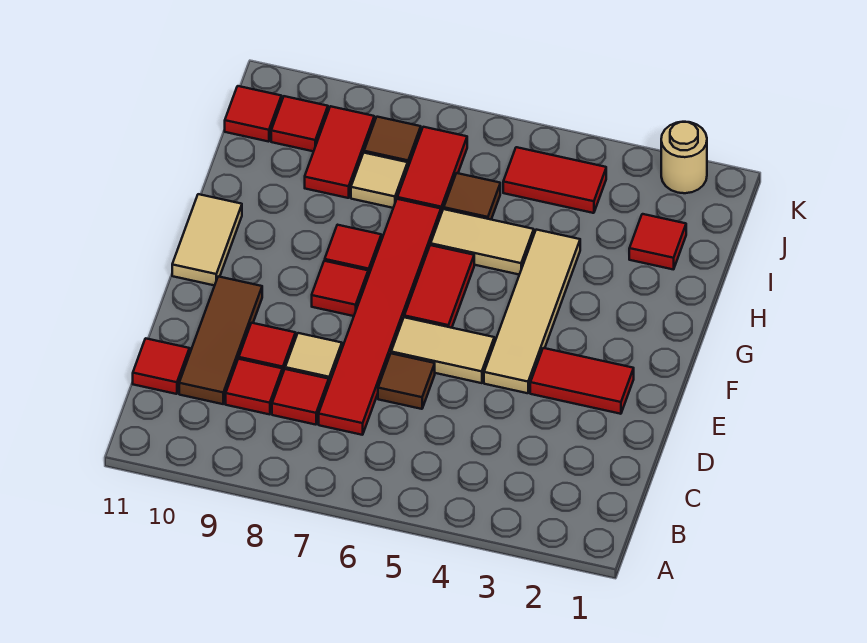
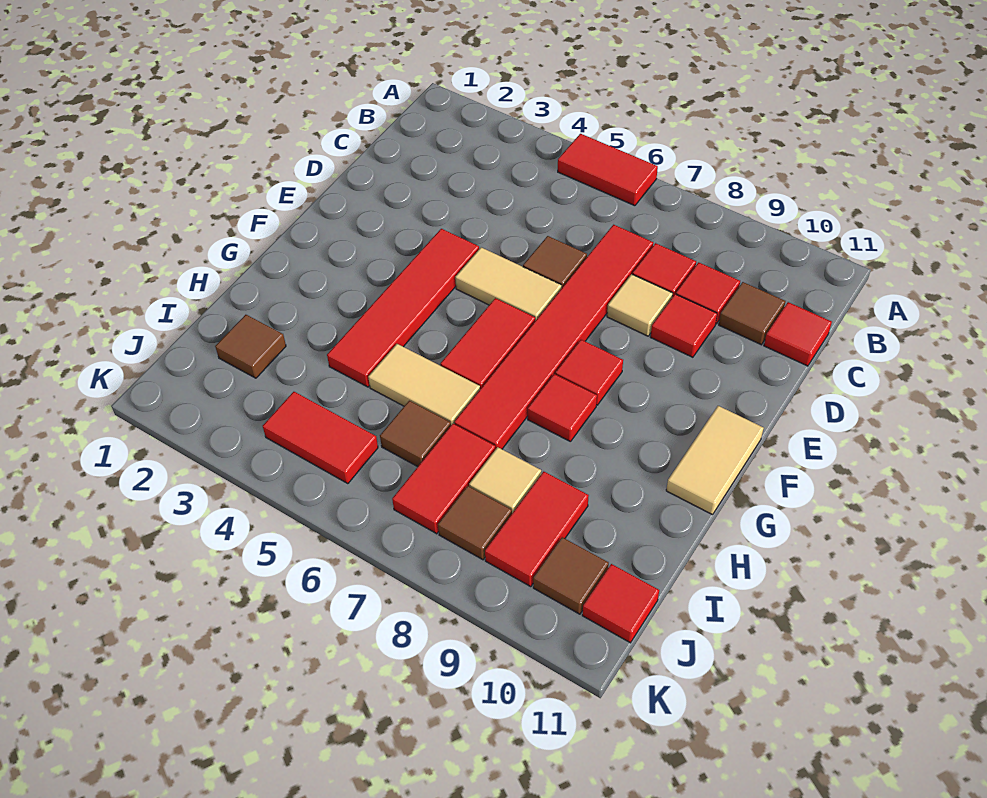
brown tile C10:E10 level 1 -> brown tile C10 level 1
red tile E2:E3 level 1 -> red tile A5:A6 level 1
tan tile E4:H4 level 1 -> red tile E4:H4 level 1
red tile I2 level 1 -> brown tile I2 level 1
red tile J10 level 1 -> brown tile J10 level 1
tan round brick K2 level 1 -> none

